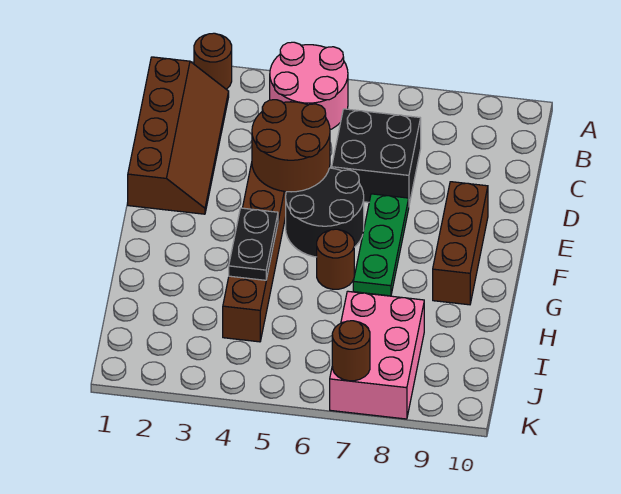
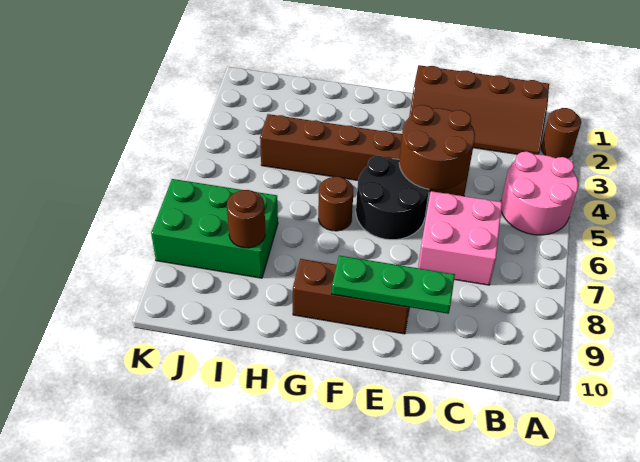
black brick C6:D7 level 1 -> pink brick C6:D7 level 1
green plate E7:G7 level 1 -> green plate D9:F9 level 2
black plate G4:H4 level 2 -> none
pink brick I7:K8 level 1 -> green brick I7:K8 level 1
brown round brick K7 level 2 -> brown round brick I8 level 2

